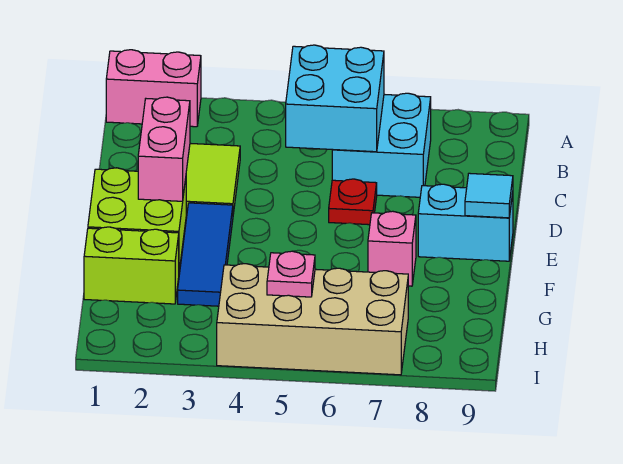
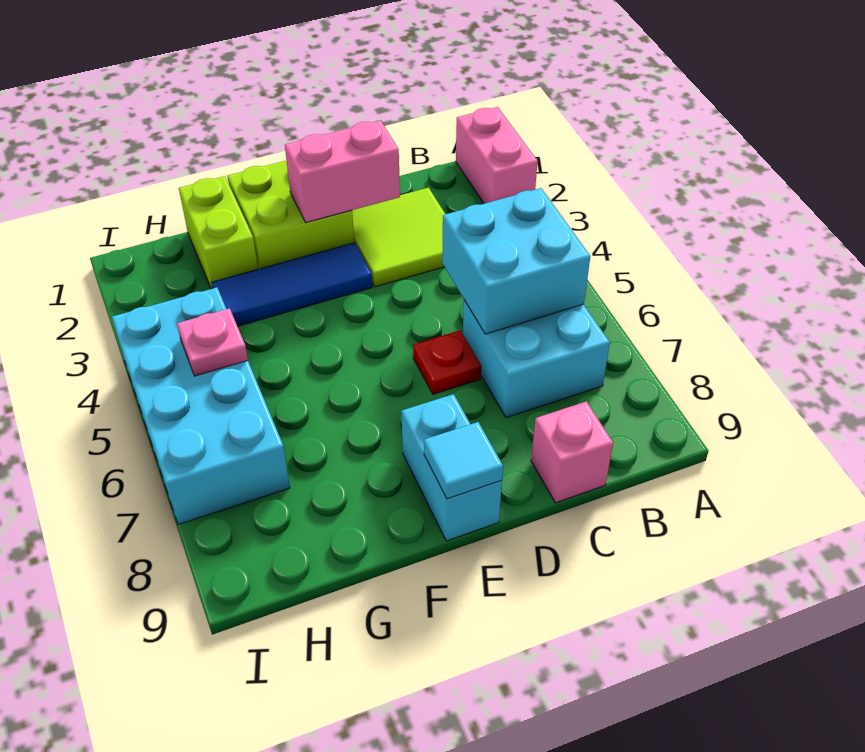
pink brick F7 level 1 -> pink brick C9 level 1
tan brick H4:I7 level 1 -> cyan brick H4:I7 level 1

